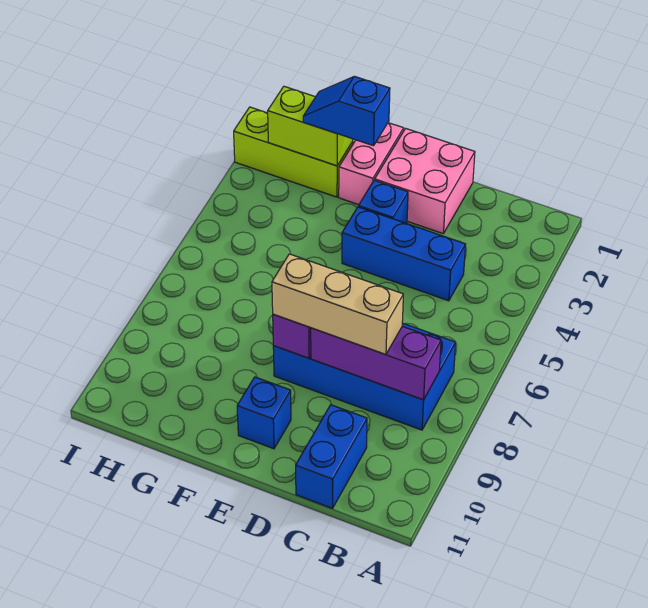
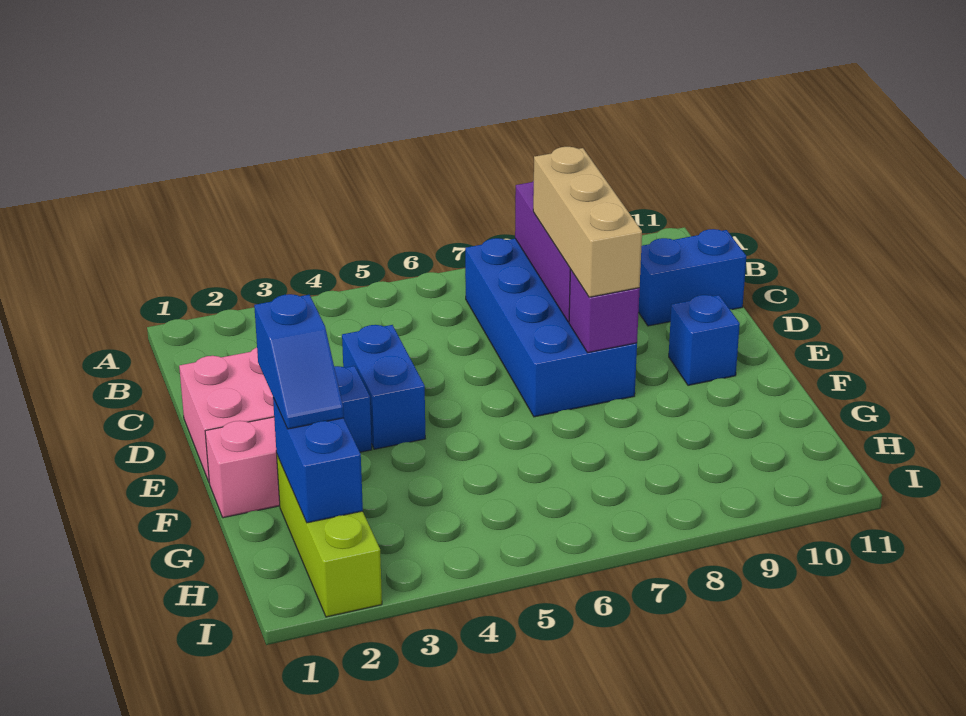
blue brick C4:E4 level 1 -> blue brick D4:E4 level 1
lime brick G2:H2 level 2 -> blue brick G2:H2 level 2

